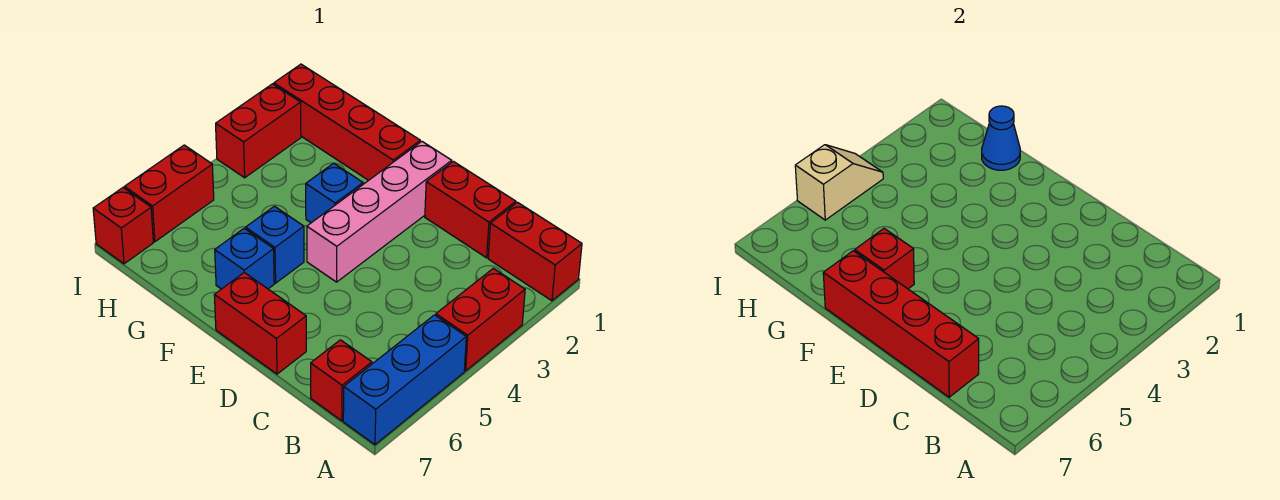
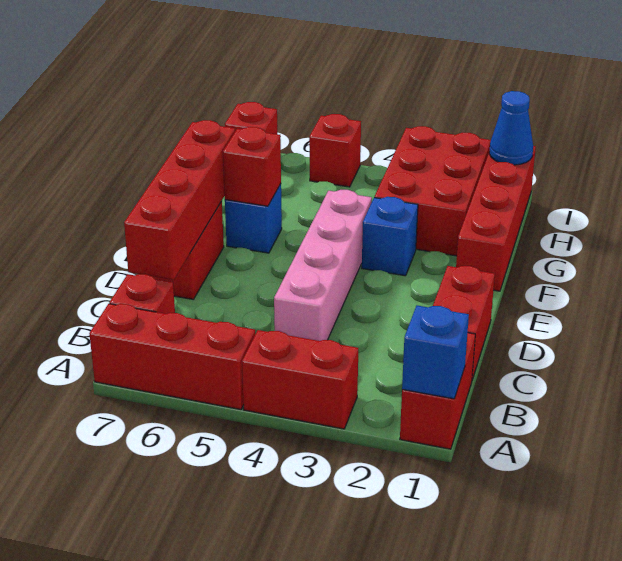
blue brick A5:A7 level 1 -> red brick A5:A7 level 1
pink brick E1:E4 level 1 -> pink brick C4:F4 level 1
blue brick F5 level 1 -> blue brick A1 level 2
blue cone G1 level 2 -> blue cone I1 level 2
red brick I2:I3 level 1 -> red brick G2:I3 level 1
tan slope I4:I5 level 2 top 5 -> none
red brick I5:I6 level 1 -> red brick I5 level 1

